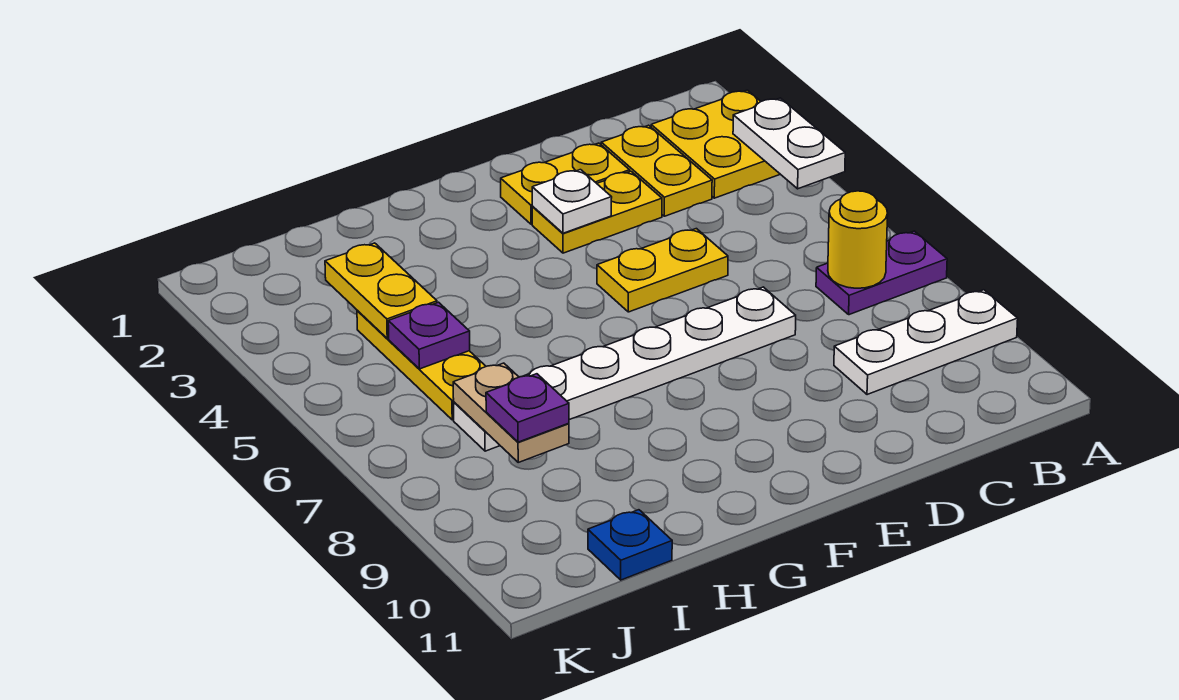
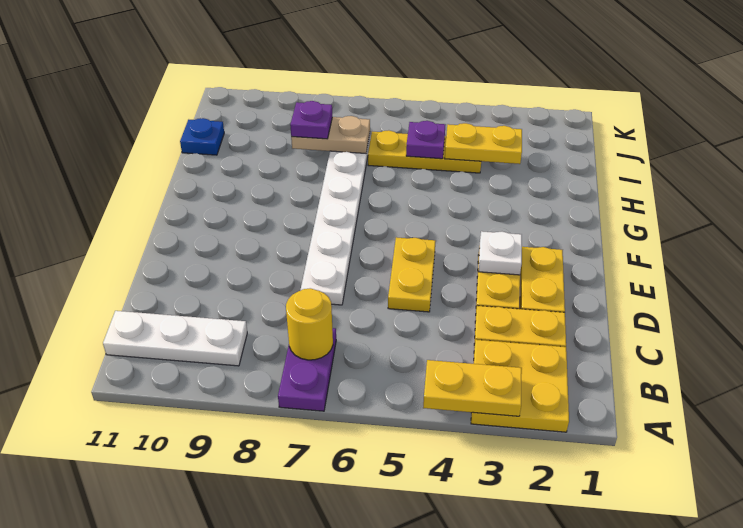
white plate A3:A4 level 2 -> yellow plate A3:A4 level 2
white plate A9:C9 level 1 -> white plate B9:B11 level 1

